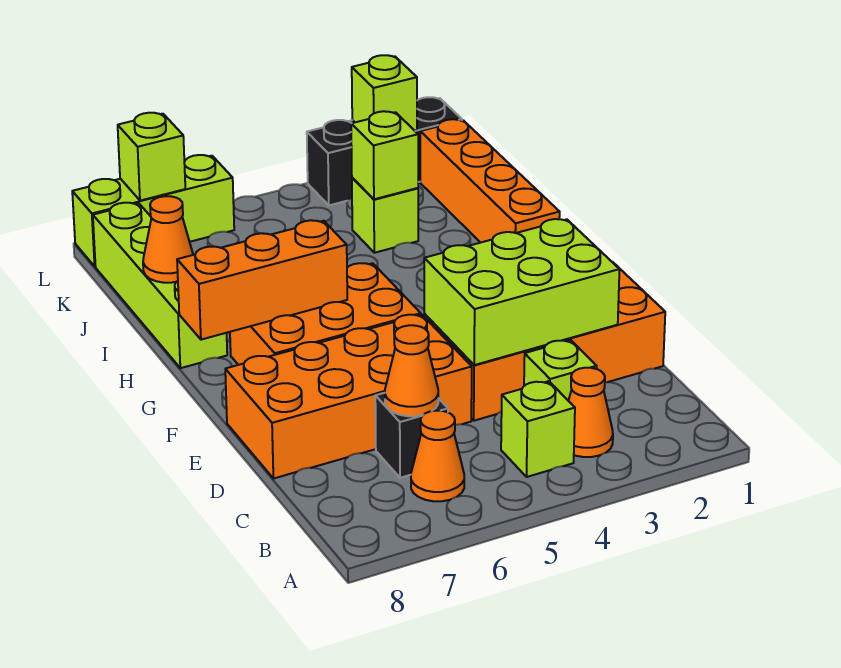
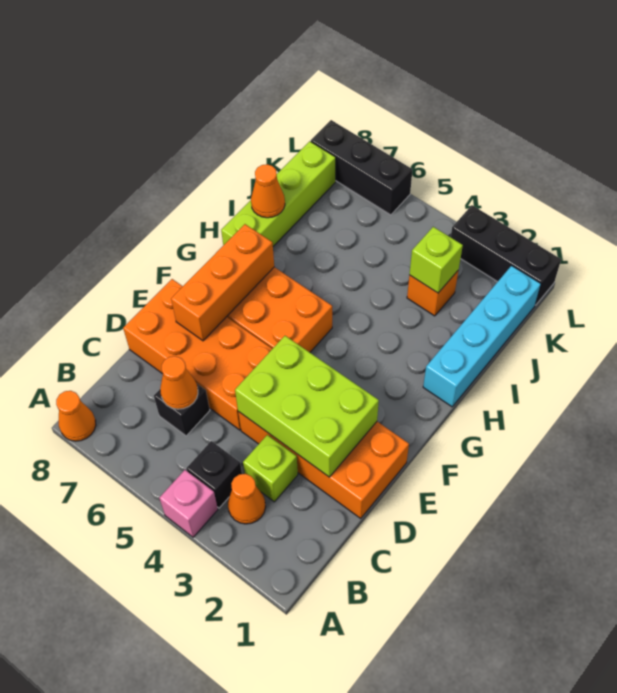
none -> pink brick A4 level 1
lime brick B4 level 1 -> black brick B4 level 1
orange cone B6 level 1 -> orange cone A8 level 1
orange brick G6:G8 level 2 -> orange brick E7:G7 level 2
orange brick H1:K1 level 1 -> cyan brick H1:K1 level 1
lime brick J3 level 1 -> orange brick J3 level 1
lime brick L2 level 2 -> none
lime brick L6:L8 level 1 -> black brick L6:L8 level 1
lime brick L7 level 2 -> none

